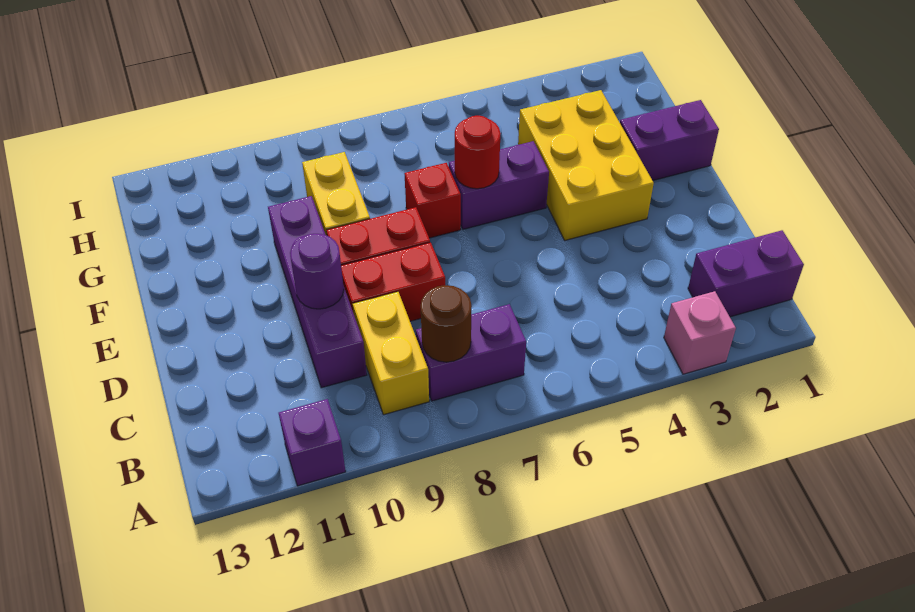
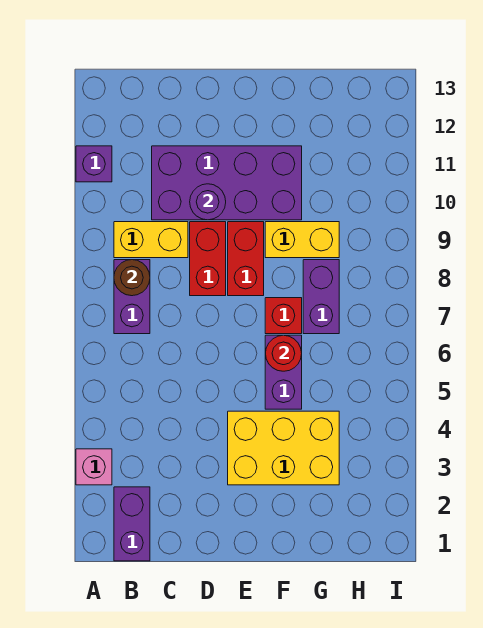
purple brick C10:F10 level 1 -> purple brick C10:F11 level 1
purple brick F1:F2 level 1 -> purple brick G7:G8 level 1

